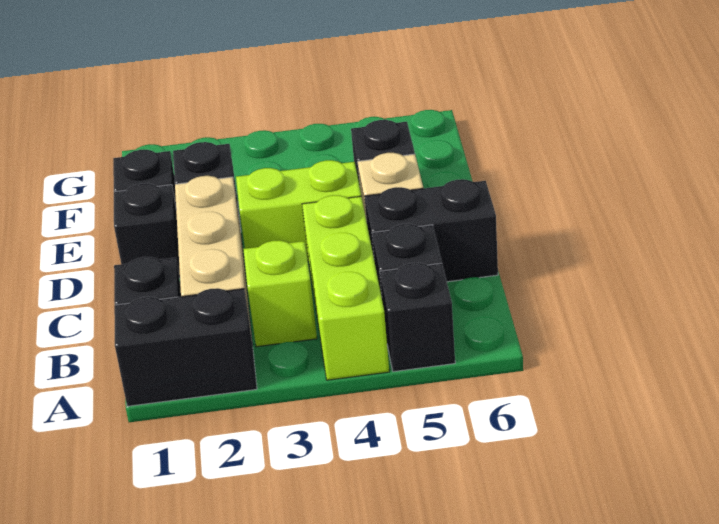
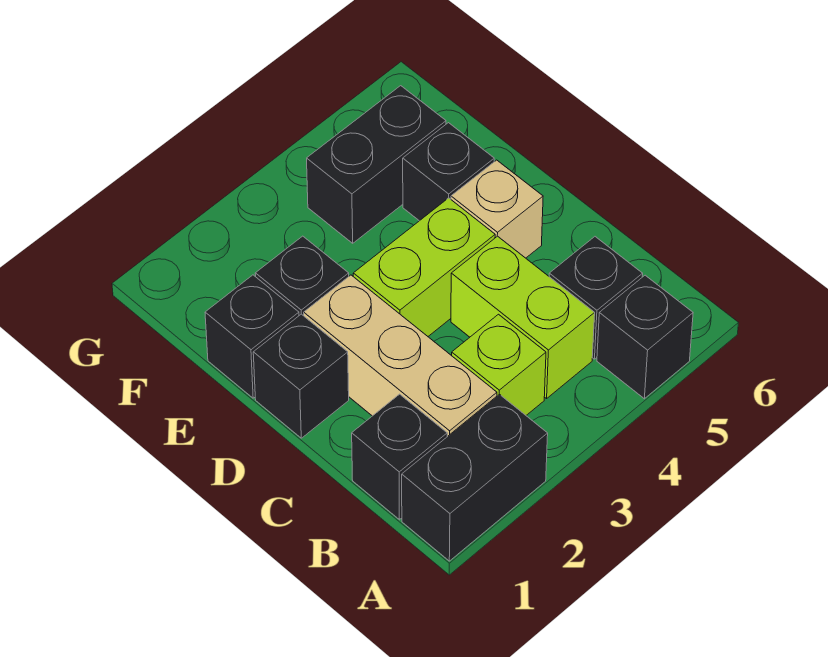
lime brick A4:C4 level 1 -> lime brick B4:C4 level 1
black brick C5:C6 level 1 -> black brick F4:F5 level 1

